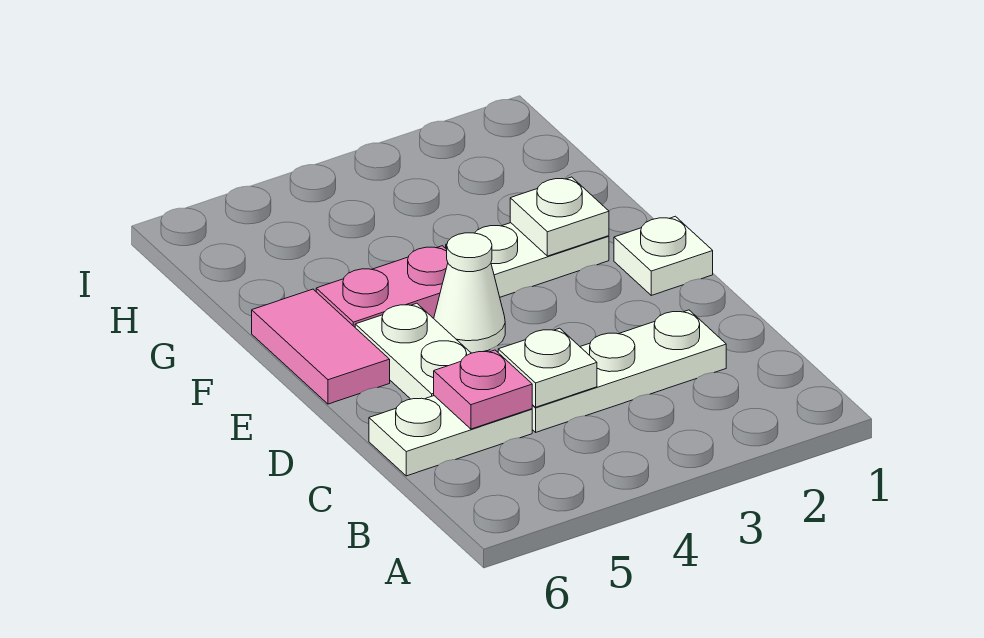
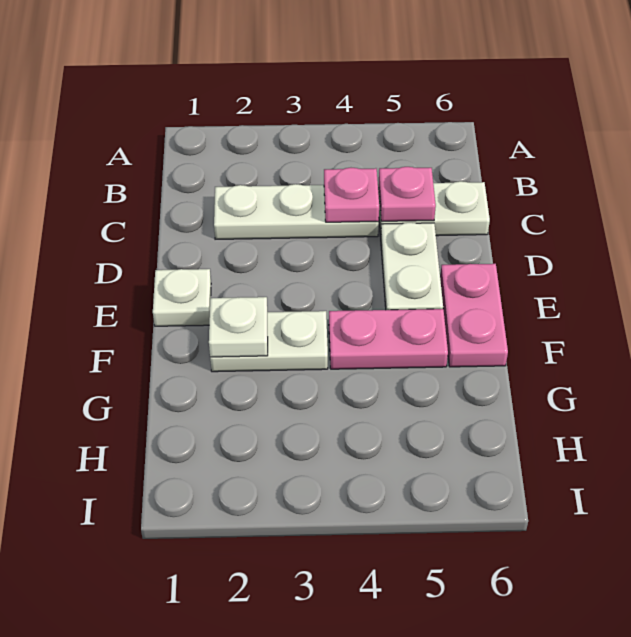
white plate C4 level 2 -> pink plate C4 level 2
white cone E4 level 1 -> none
pink tile E6:F6 level 1 -> pink plate E6:F6 level 1

